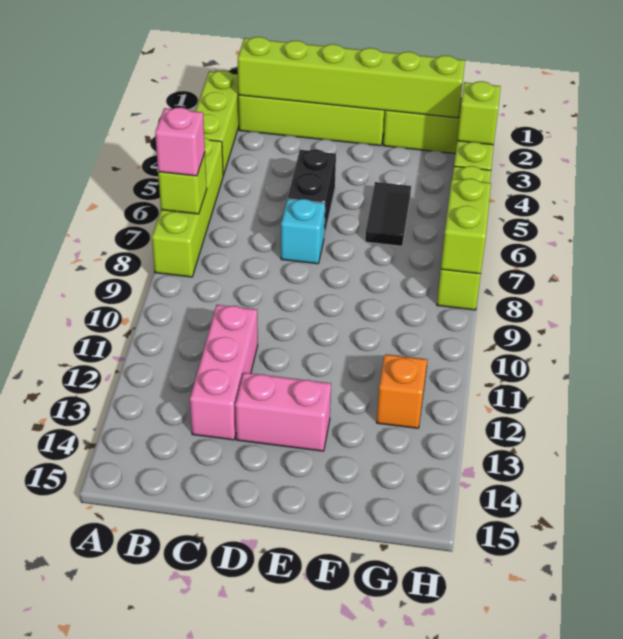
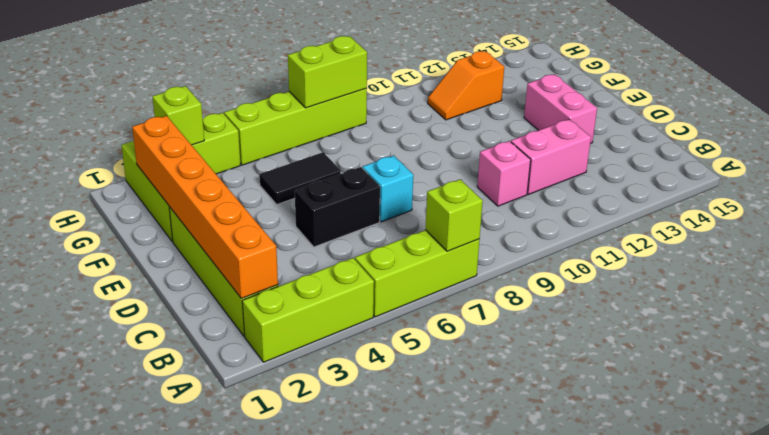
lime brick A5:A8 level 1 -> lime brick A5:A7 level 1
pink brick A7 level 3 -> pink brick C10 level 1
lime brick B2:G2 level 2 -> orange brick B2:G2 level 2
pink brick C11:C13 level 1 -> pink brick C11:C12 level 1

